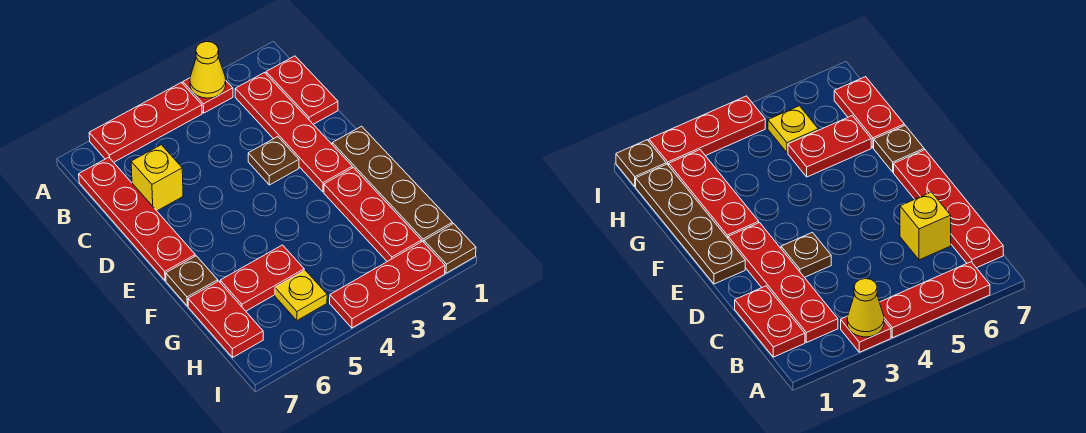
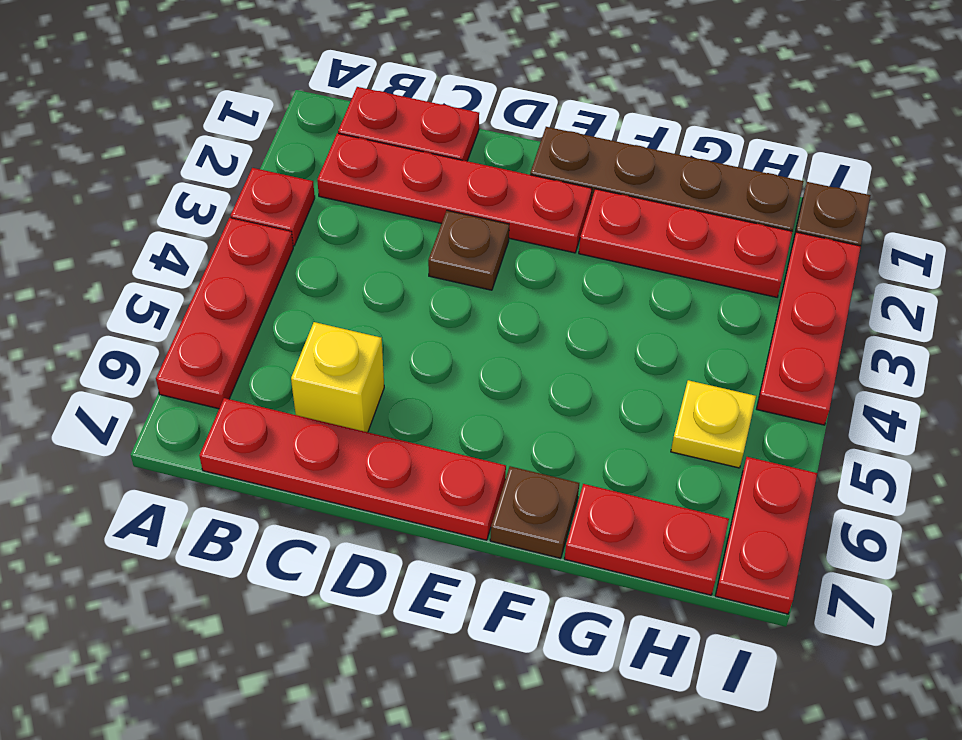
yellow cone A3 level 2 -> none
red plate G5:G6 level 1 -> red plate I6:I7 level 1

